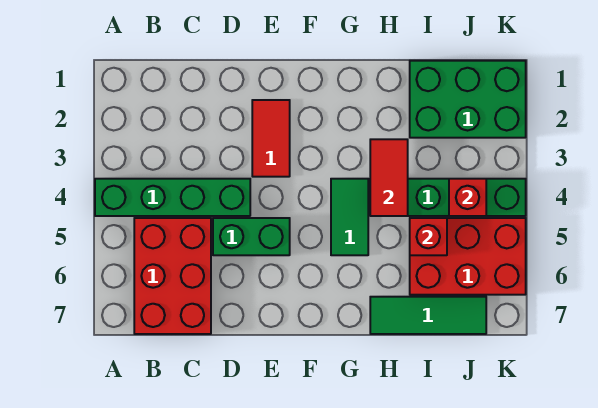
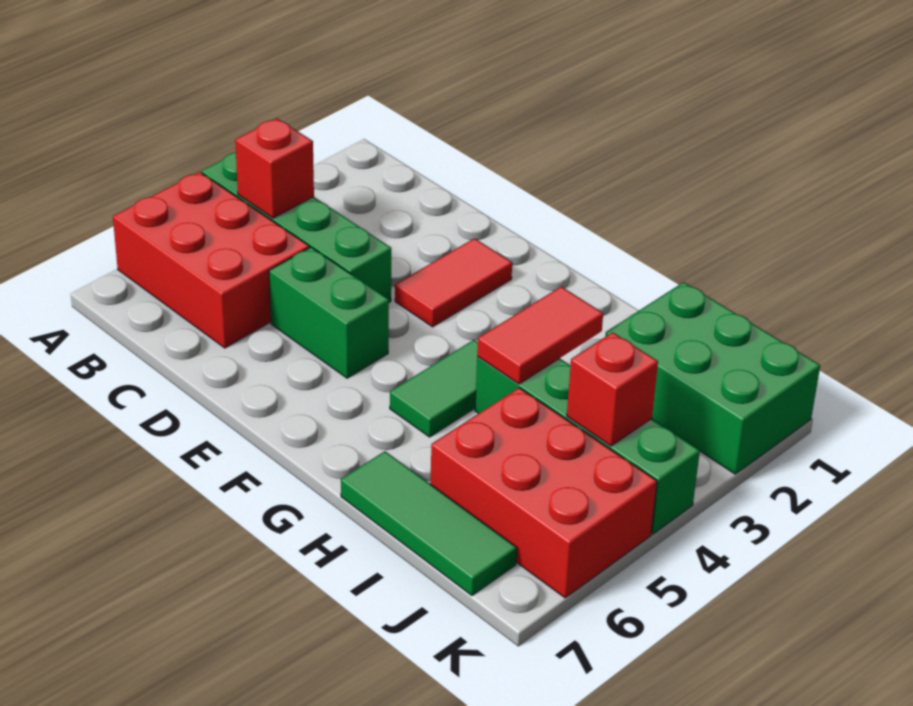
red brick B5:C7 level 1 -> red brick A5:C6 level 1
red brick I5 level 2 -> red brick B4 level 2

